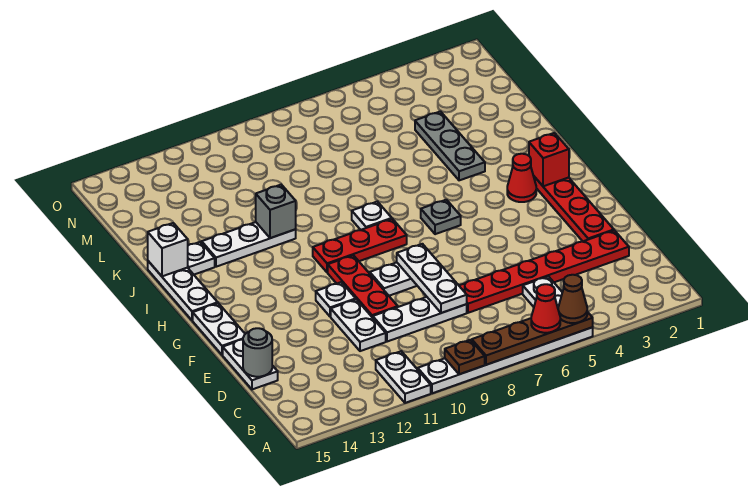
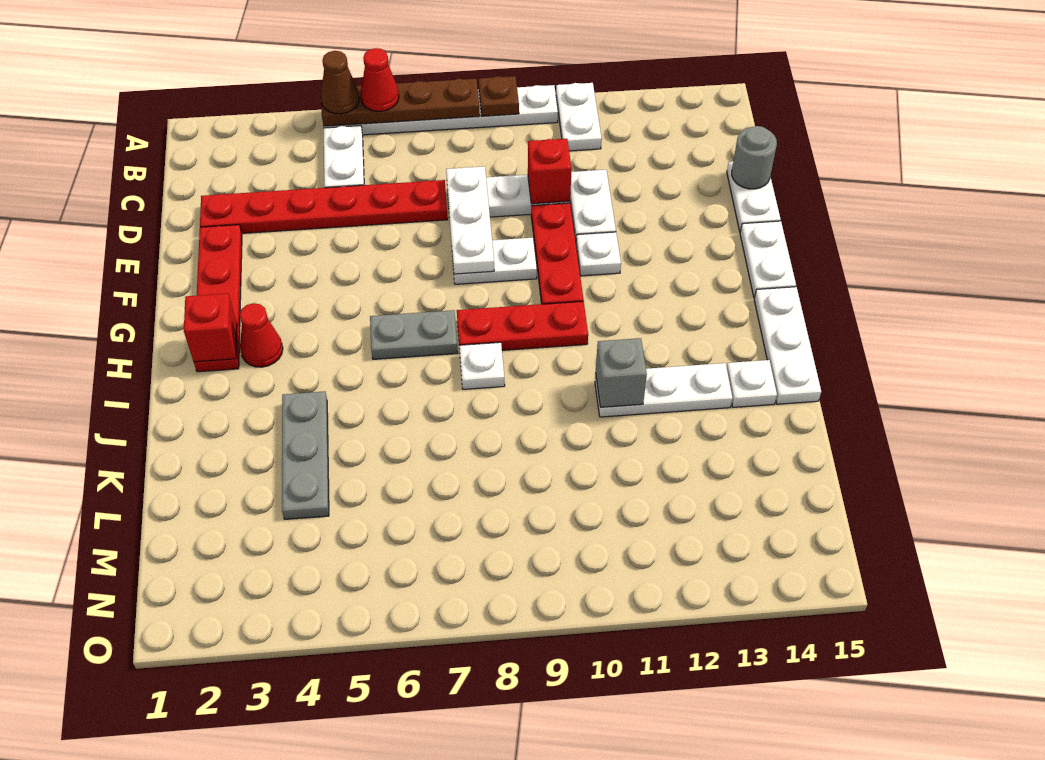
none -> red brick D10 level 2
grey plate H6 level 1 -> grey plate H6:H7 level 1
white brick J15 level 2 -> none

